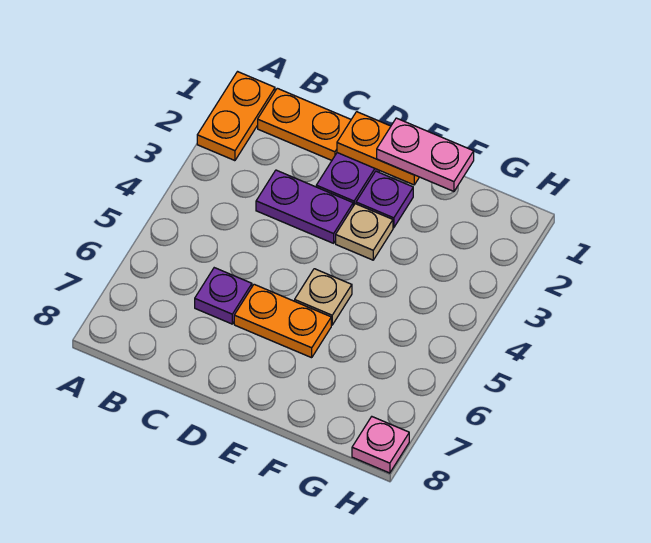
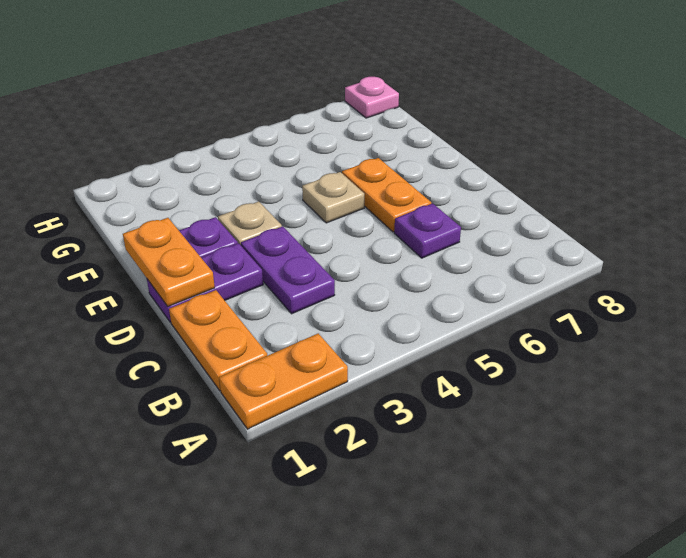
pink plate E1:F1 level 3 -> none

